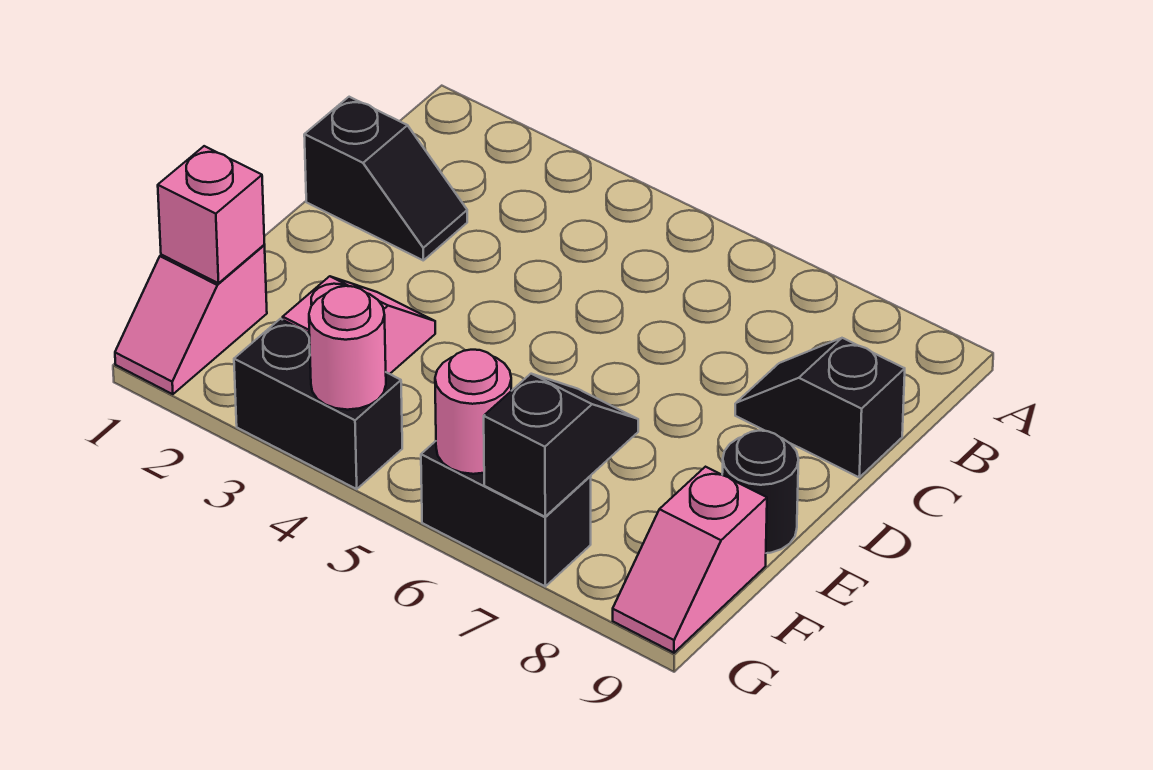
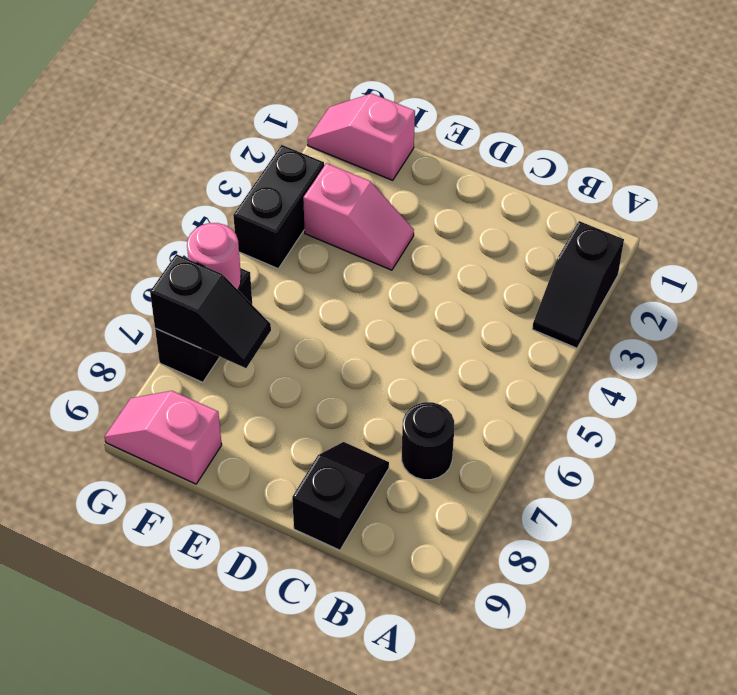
black slope C1:C2 level 1 top 1 -> black slope A2:A3 level 1 top 2
black round brick E9 level 1 -> black round brick B7 level 1
pink brick F1 level 2 -> none
pink round brick G4 level 2 -> none

